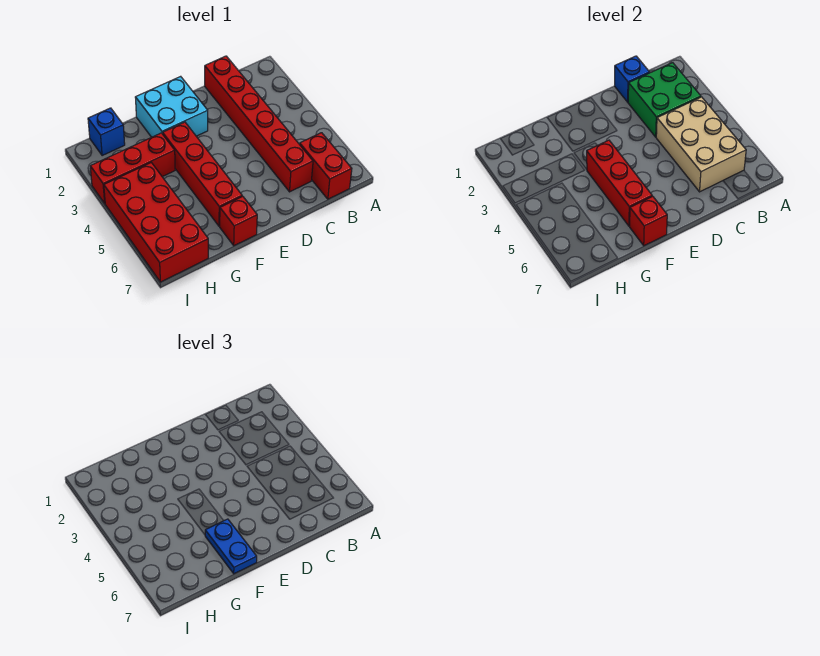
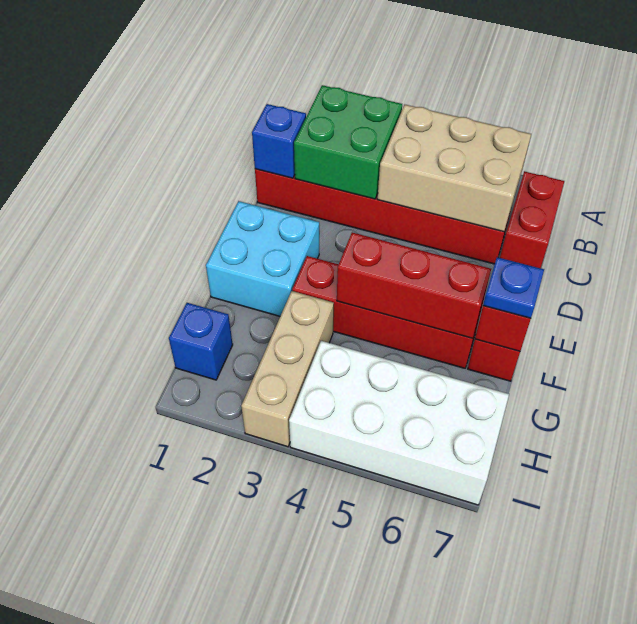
red brick B6:B7 level 1 -> red brick B7:C7 level 1
blue plate F6:F7 level 3 -> blue plate F7 level 3
red brick G3:I3 level 1 -> tan brick G3:I3 level 1
red brick H4:I7 level 1 -> white brick H4:I7 level 1

